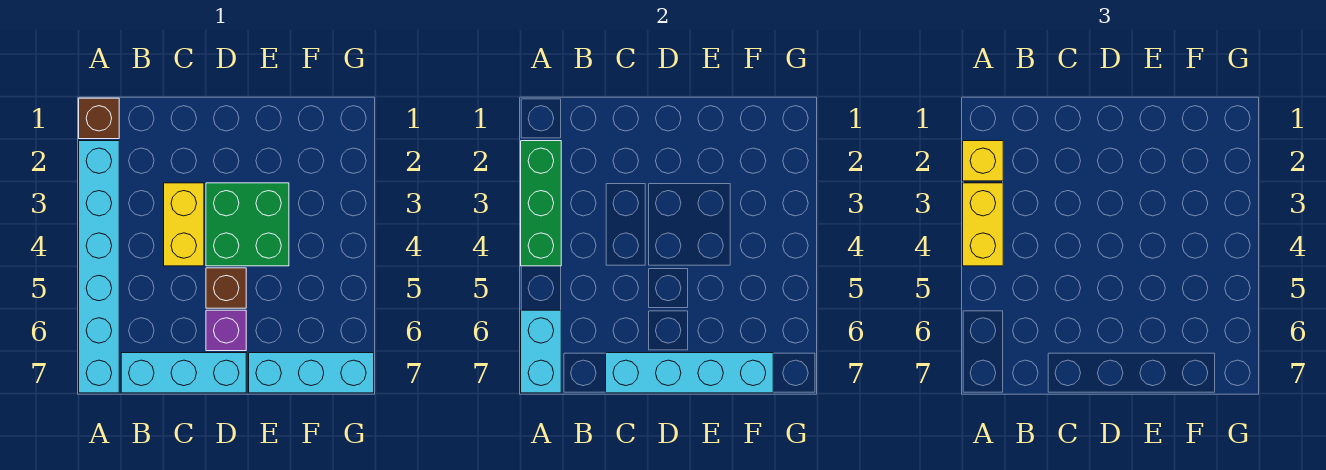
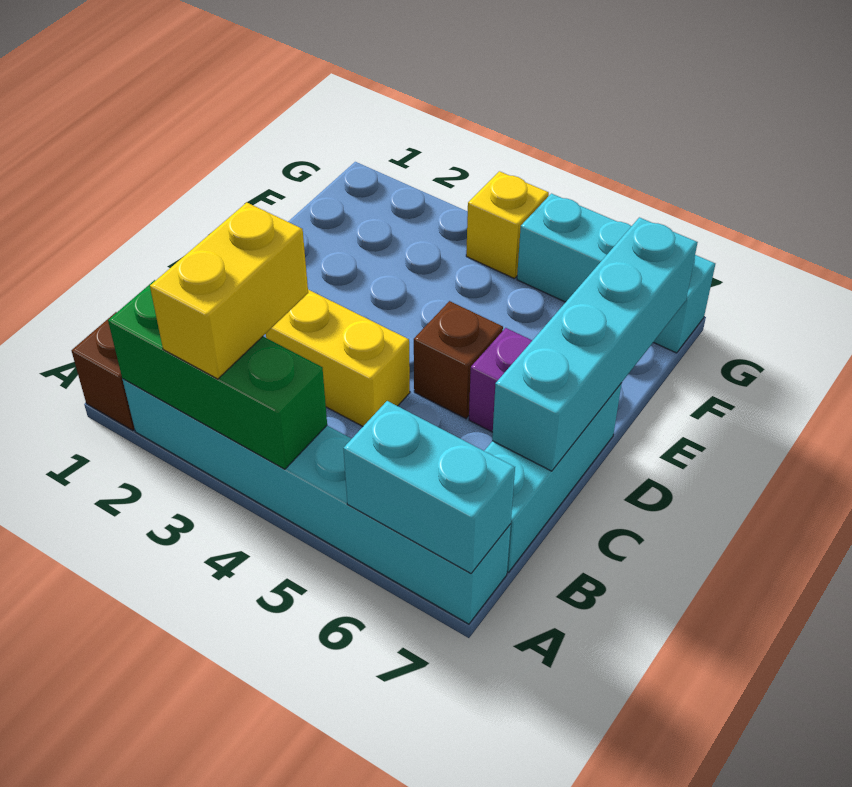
yellow brick A2 level 3 -> yellow brick G4 level 1
yellow brick A3:A4 level 3 -> yellow brick A3:B3 level 3
green brick D3:E4 level 1 -> none
cyan brick E7:G7 level 1 -> cyan brick G5:G7 level 1

